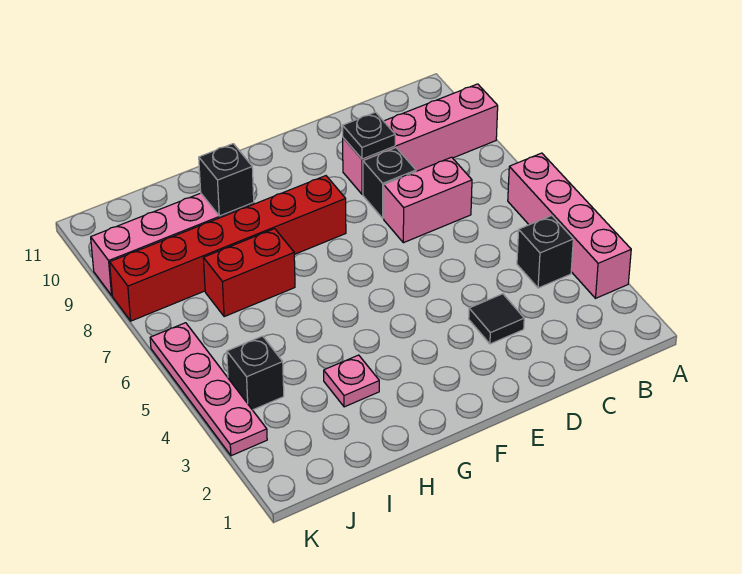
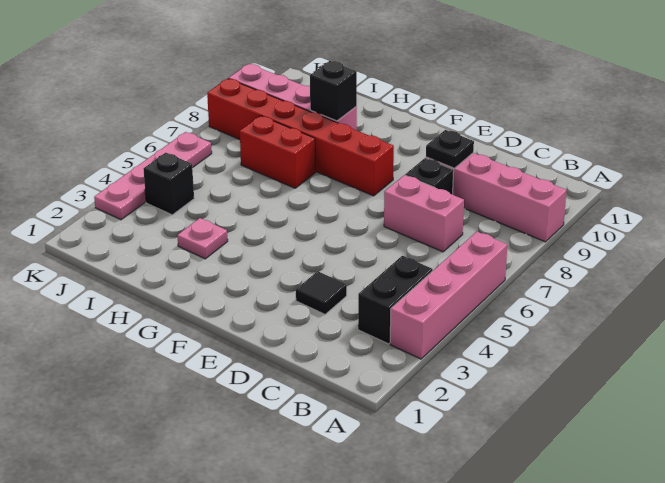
black brick B4 level 1 -> black brick B3:B4 level 1

